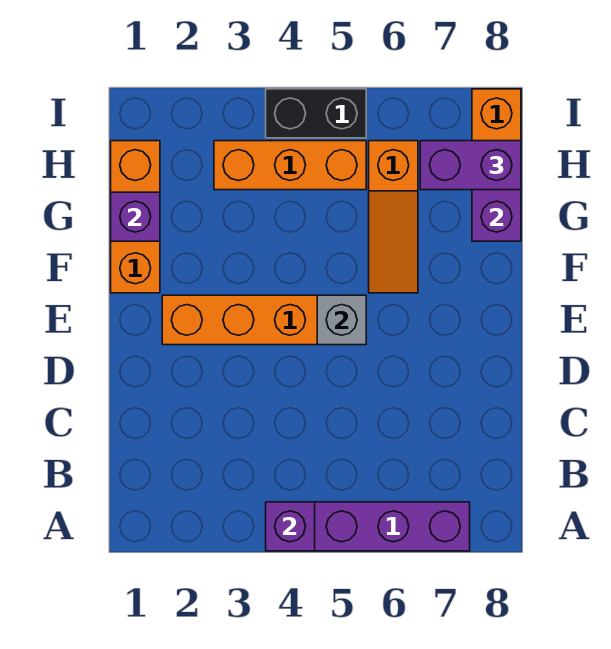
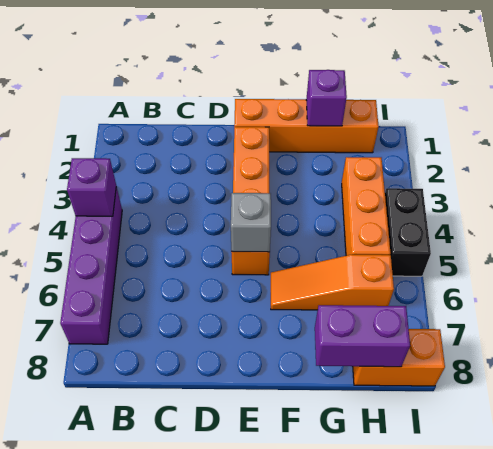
orange brick F1:H1 level 1 -> orange brick E1:H1 level 1
purple brick H7:H8 level 3 -> none

